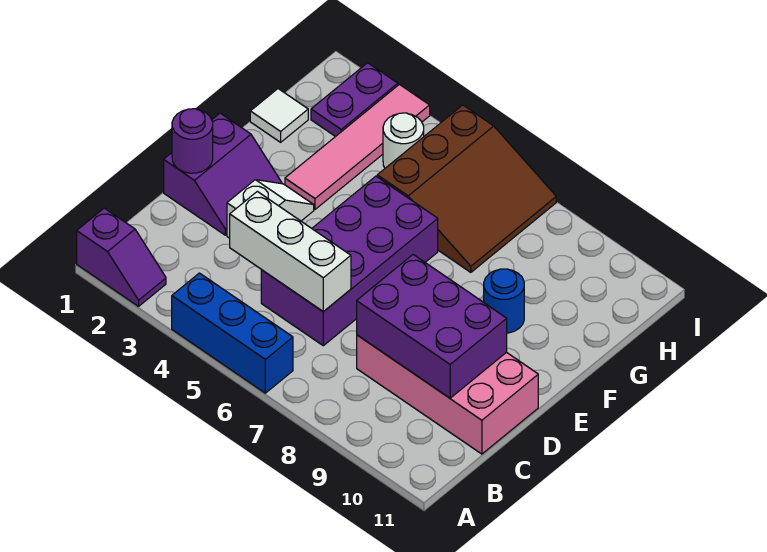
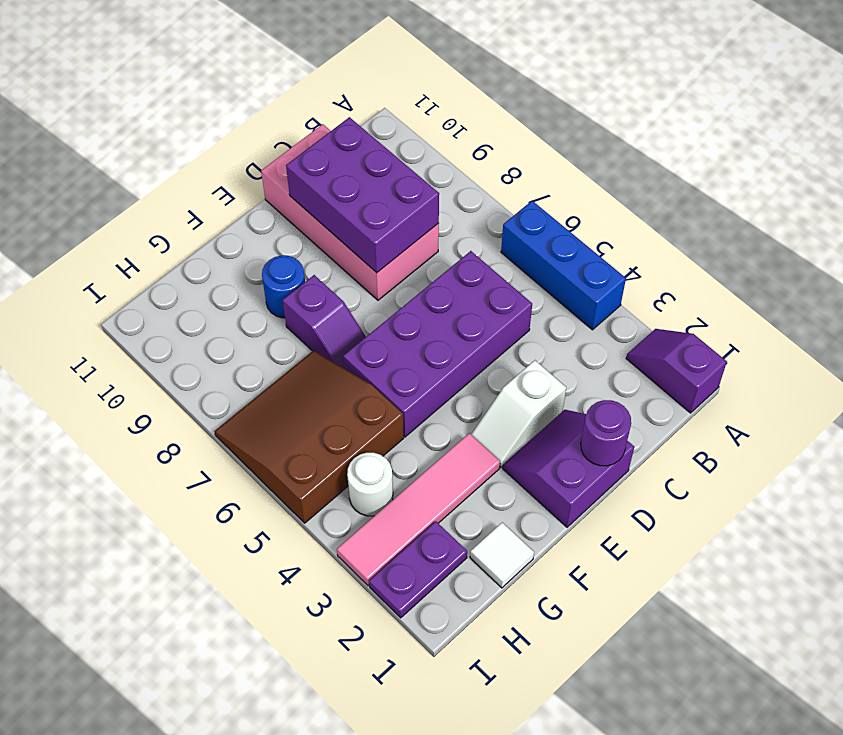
white brick C4:C6 level 2 -> none
none -> purple slope F7:F8 level 1 top 8

